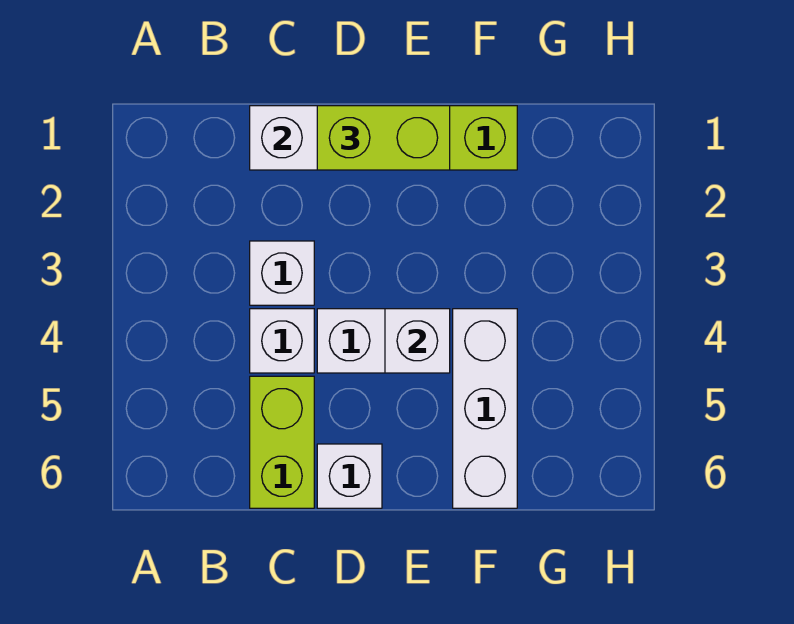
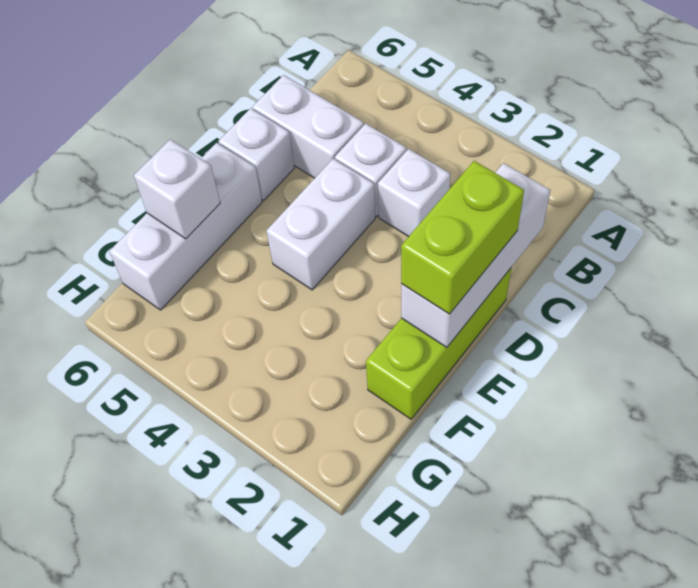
lime brick C5:C6 level 1 -> white brick C5:C6 level 1
white brick E4 level 2 -> white brick F6 level 2
white brick F4:F6 level 1 -> white brick E6:G6 level 1

